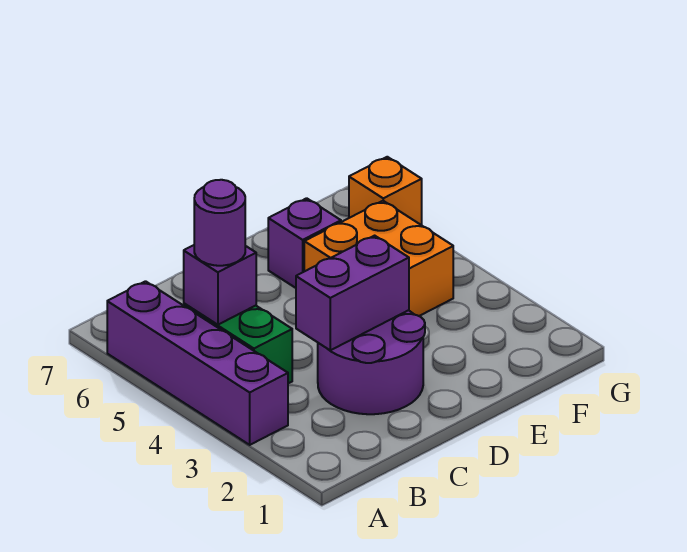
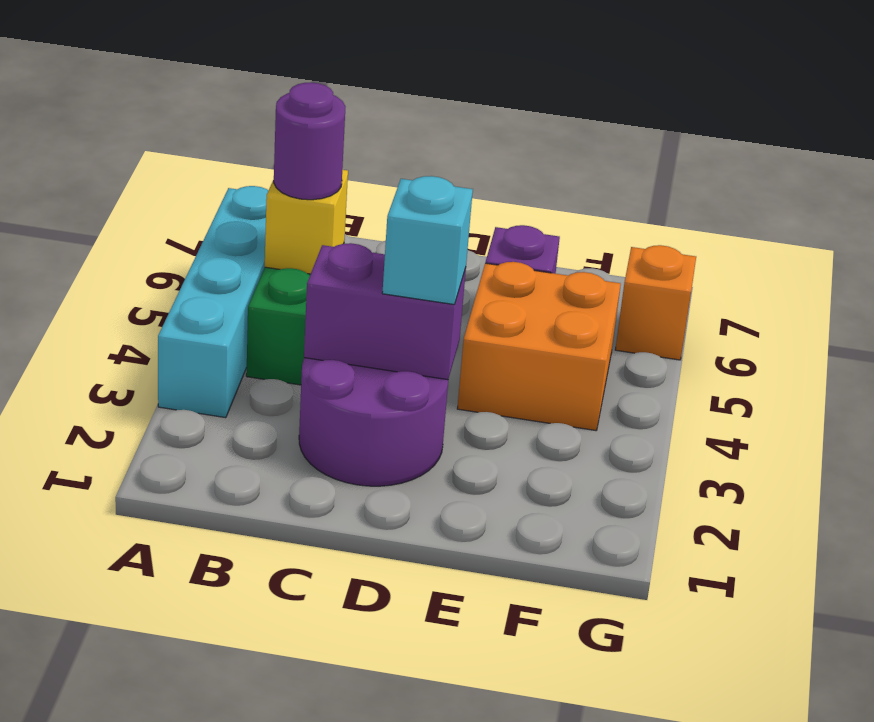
purple brick A3:A6 level 1 -> cyan brick A3:A6 level 1
purple brick B5 level 2 -> yellow brick B5 level 2
none -> cyan brick D3 level 3

